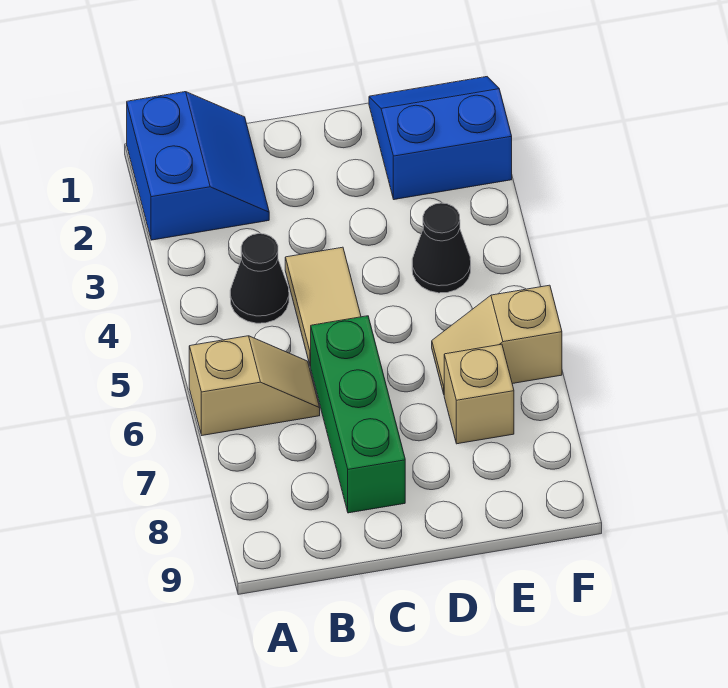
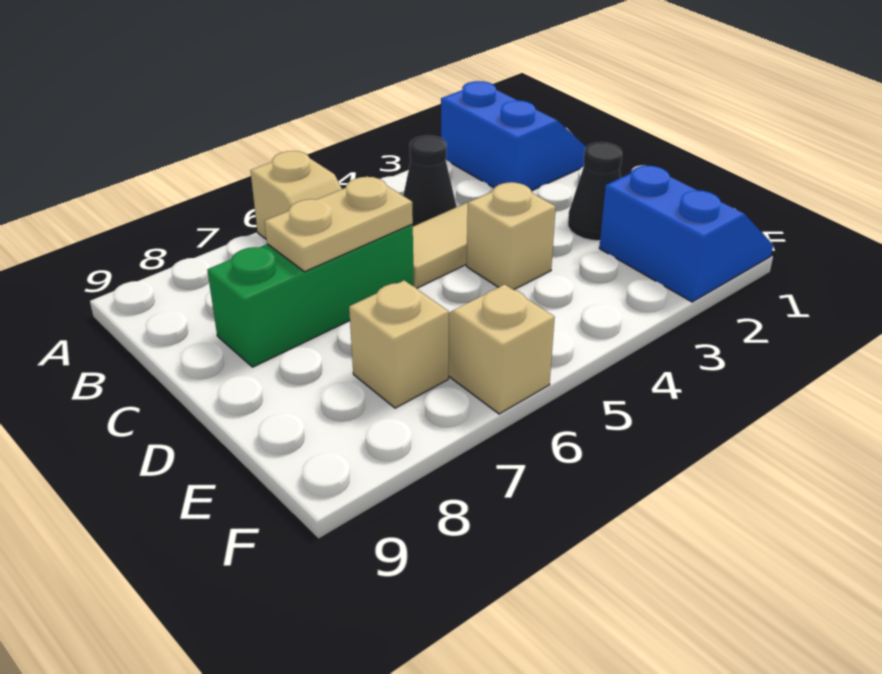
blue slope A1:B2 level 1 top A -> blue slope A1:B2 level 1 top 2
none -> tan plate C6:C7 level 2
none -> tan brick D4 level 1
black cone E4 level 1 -> black cone D2 level 1

